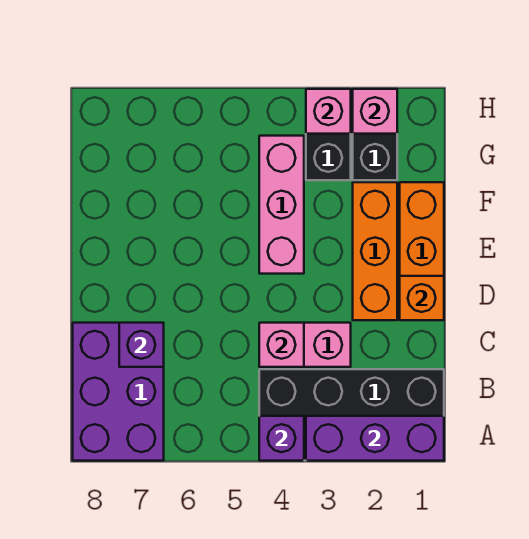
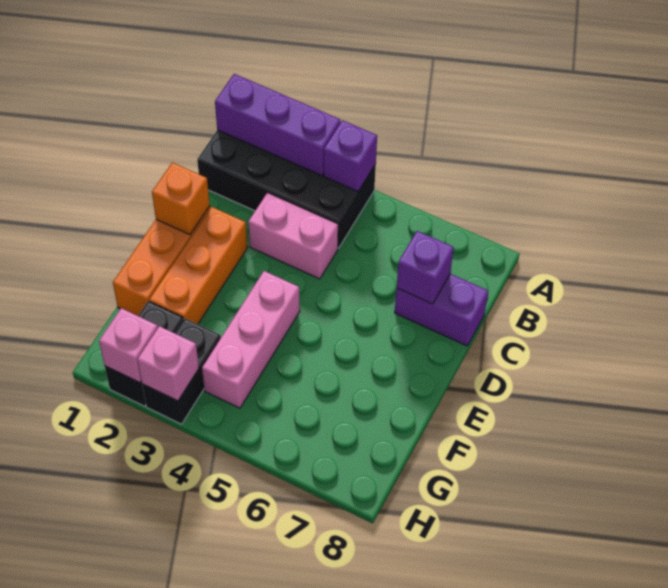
purple brick A7:C8 level 1 -> purple brick C7:C8 level 1
pink brick C4 level 2 -> none

